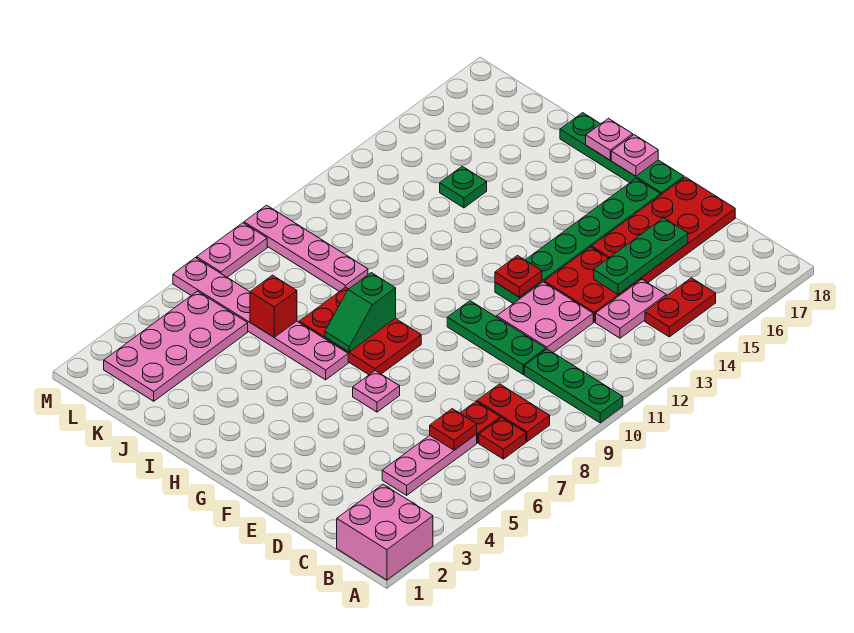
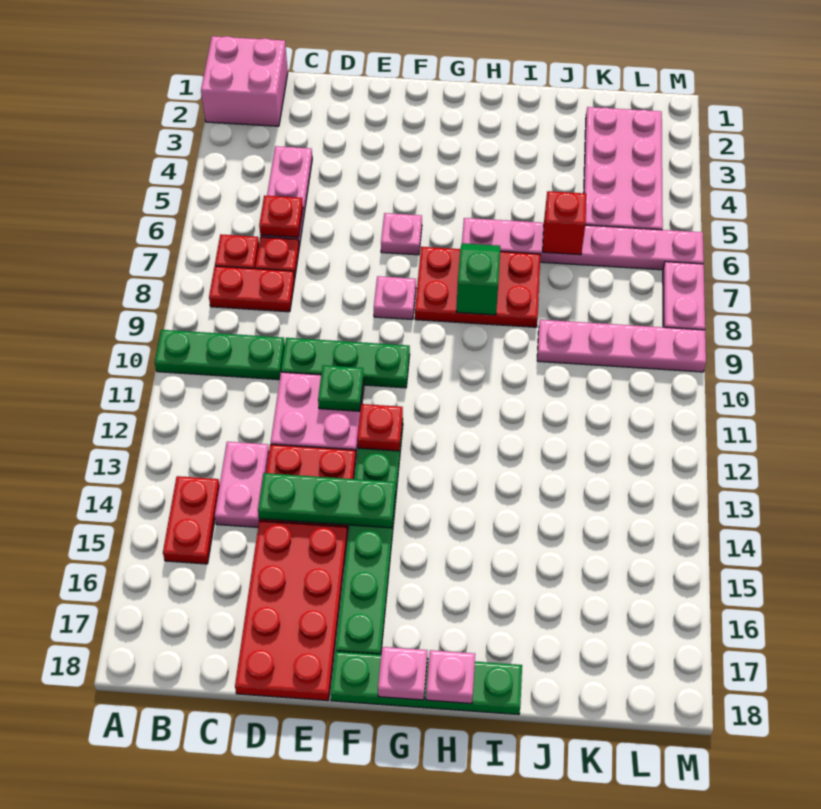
green plate D14:D16 level 2 -> green plate D14:F14 level 2
none -> pink plate F8 level 1
green plate J14 level 1 -> green plate E11 level 2

